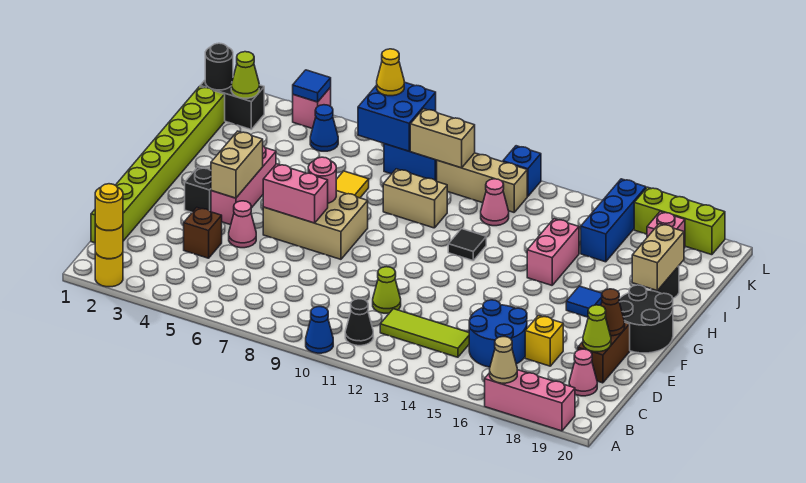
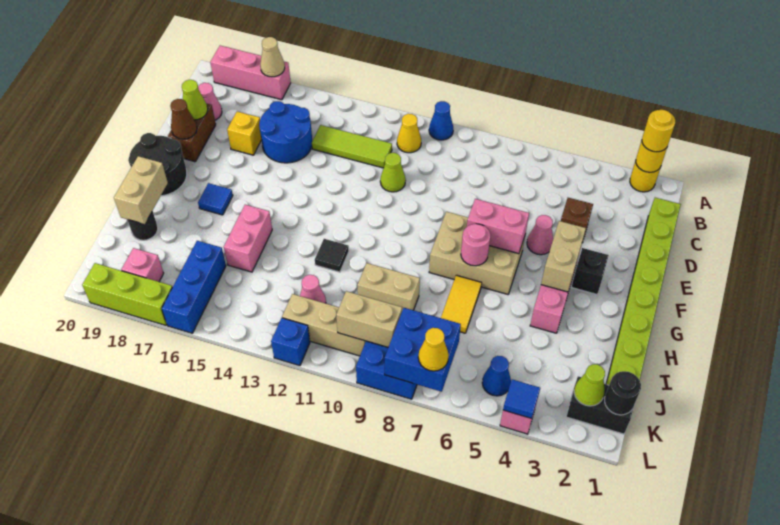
black cone B11 level 1 -> yellow cone B11 level 1

